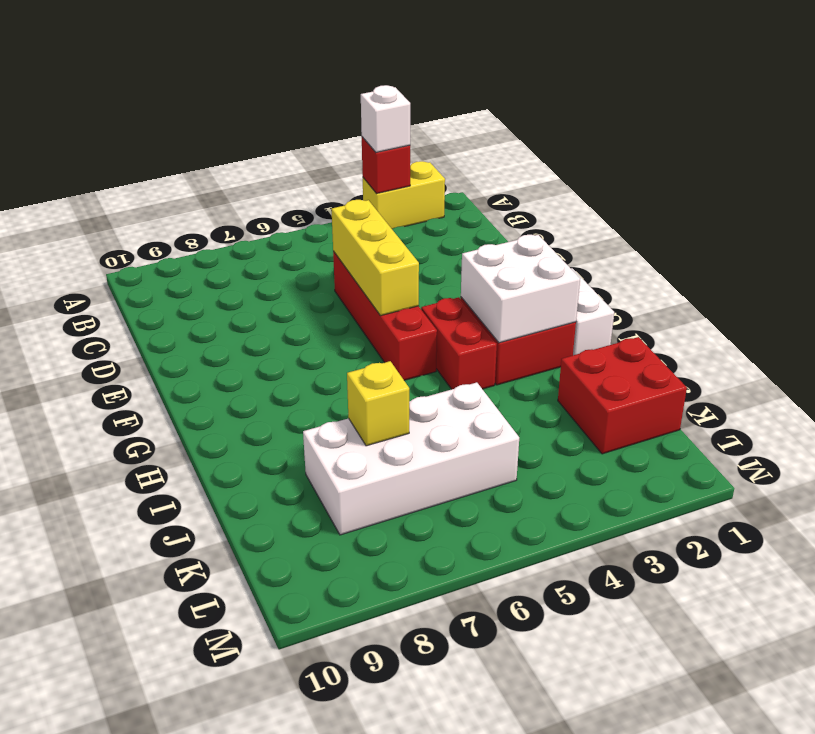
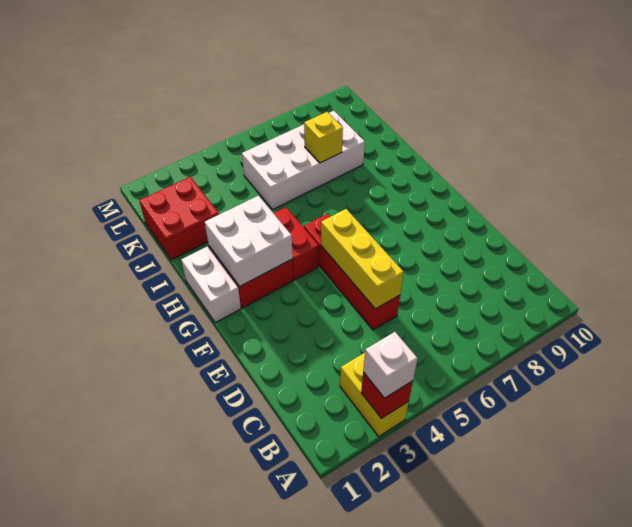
yellow brick A2:A3 level 1 -> yellow brick A3:B3 level 1

